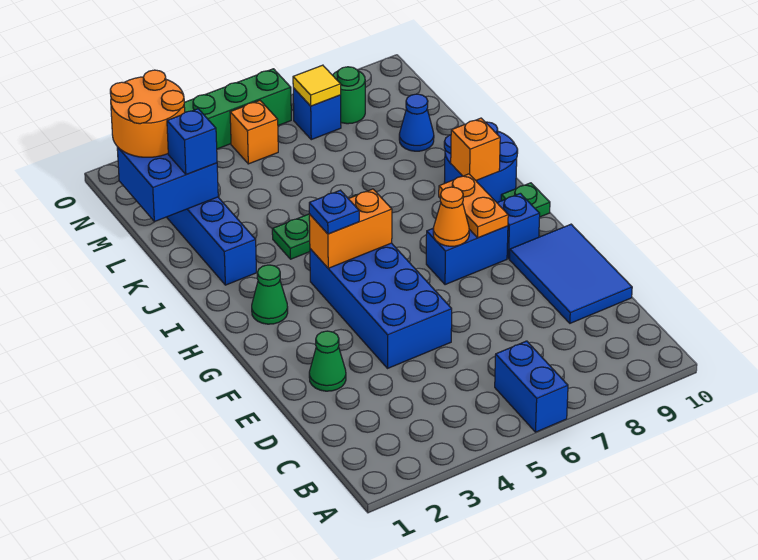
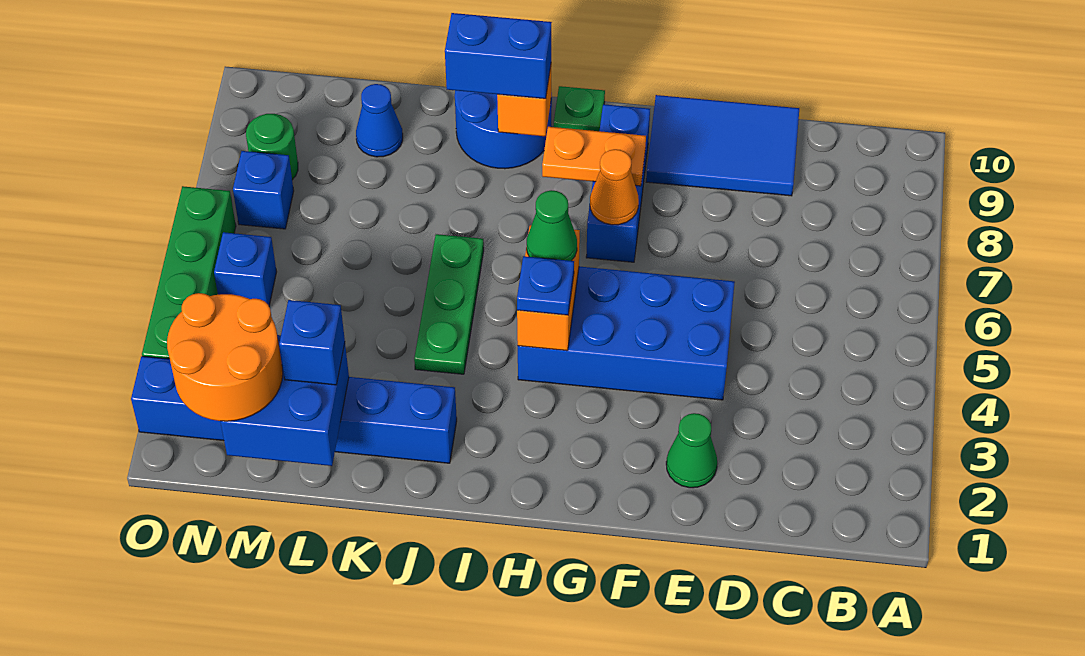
blue brick A6:B6 level 1 -> blue brick I9:J9 level 3
green cone H2 level 1 -> green cone H5 level 3
orange brick N5 level 1 -> blue brick N5 level 1
yellow tile N7 level 2 -> none

